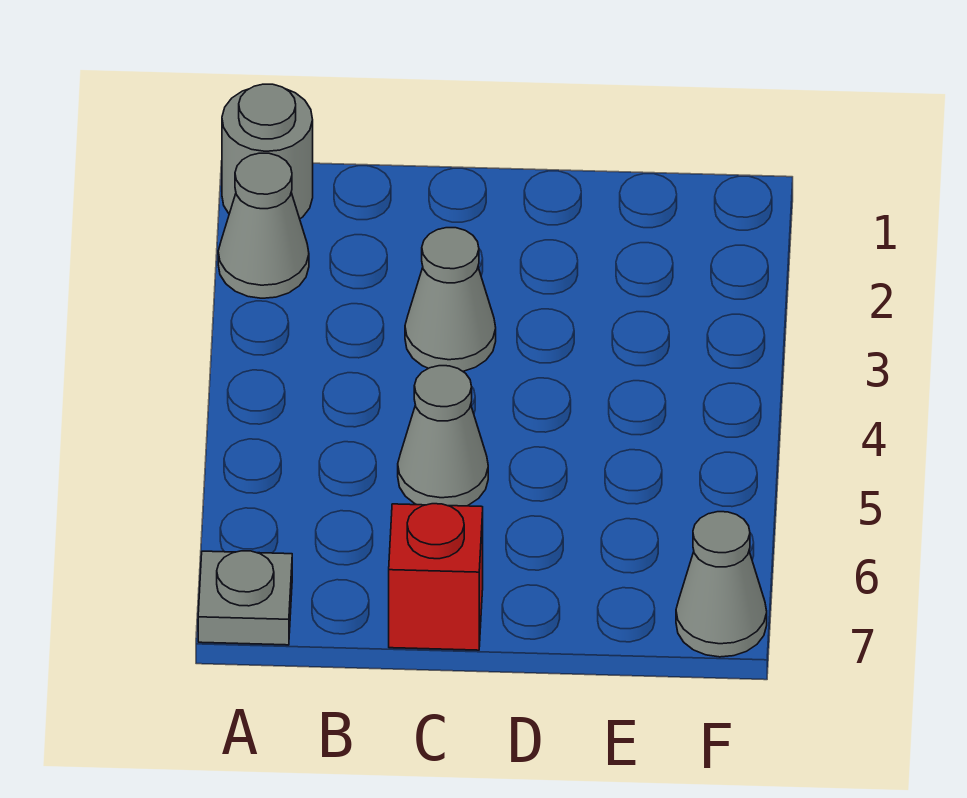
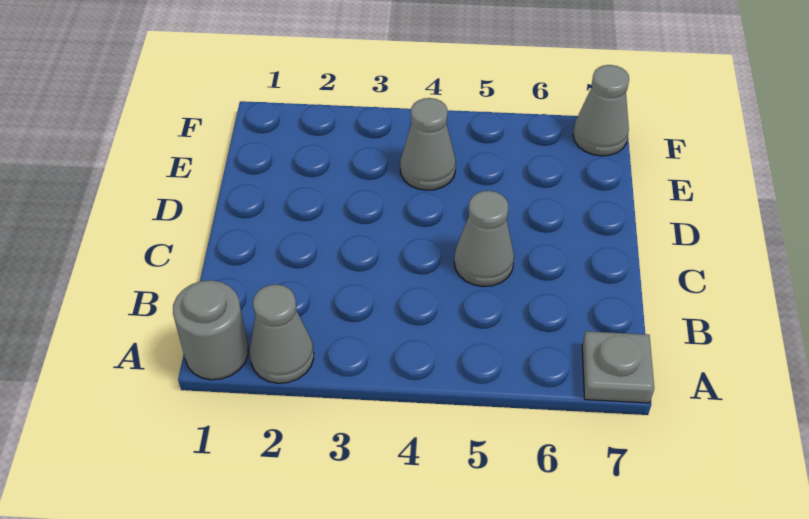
grey cone C3 level 1 -> grey cone E4 level 1
red brick C7 level 1 -> none

